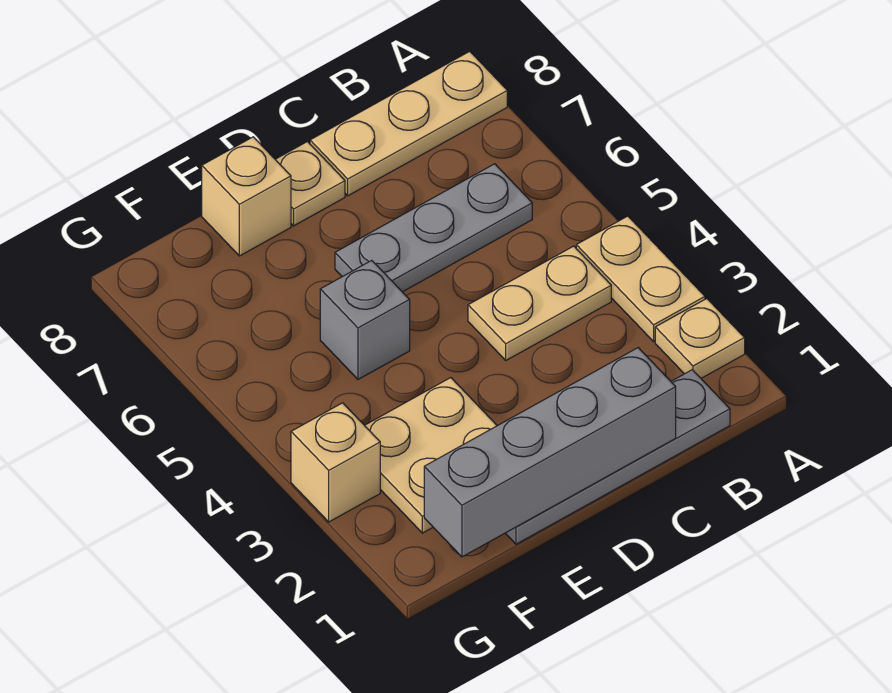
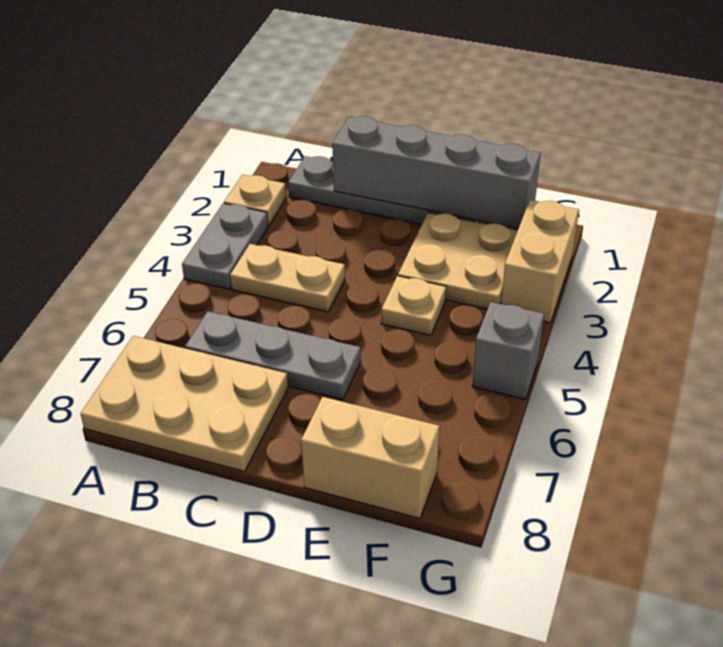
tan plate A3:A4 level 1 -> grey plate A3:A4 level 1
tan plate A8:C8 level 1 -> tan plate A7:C8 level 1
tan plate D8 level 1 -> tan plate E4 level 1
grey brick E5 level 1 -> grey brick G5 level 1
tan brick E8 level 1 -> tan brick E8:F8 level 1
tan brick G3 level 1 -> tan brick G2:G3 level 1

